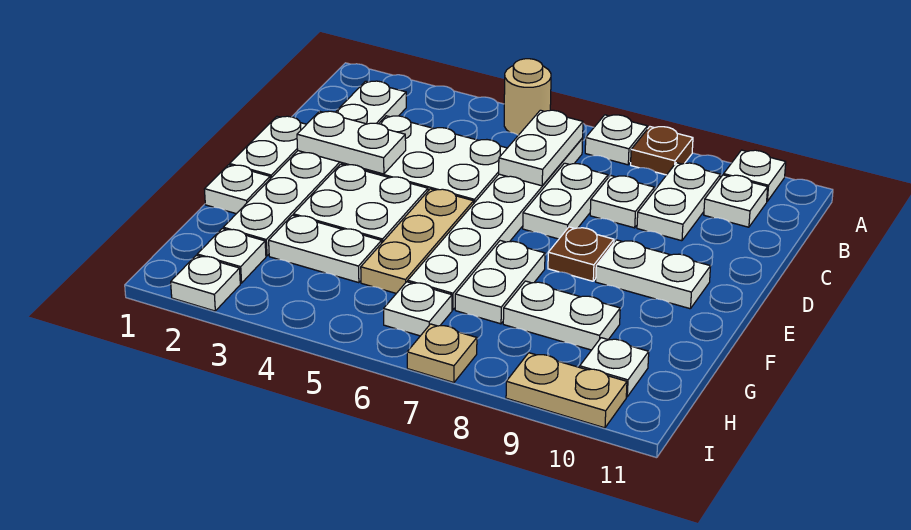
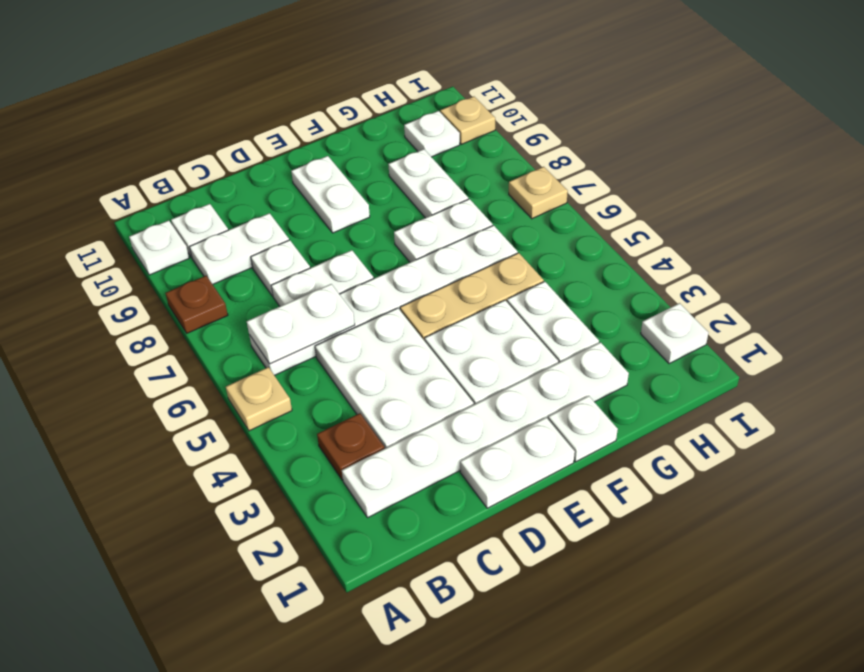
tan round brick A5 level 1 -> tan plate A5 level 1
white plate A7 level 1 -> none
white plate D2:D3 level 2 -> none
brown plate E8 level 1 -> brown plate B3 level 1
white plate H2 level 1 -> none
white plate H6 level 1 -> none
tan plate I9:I10 level 1 -> tan plate I10 level 1

